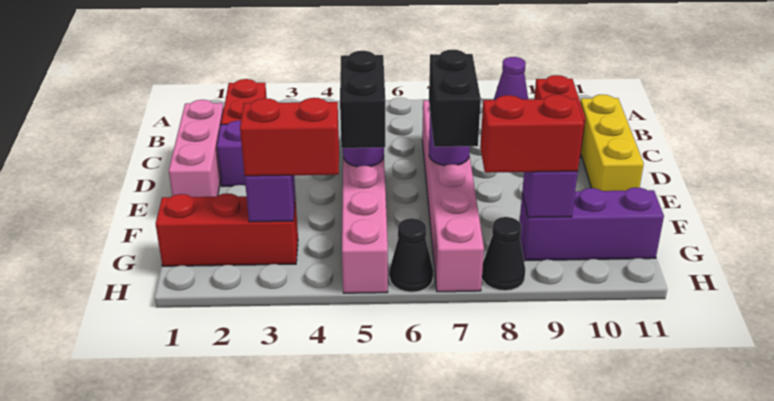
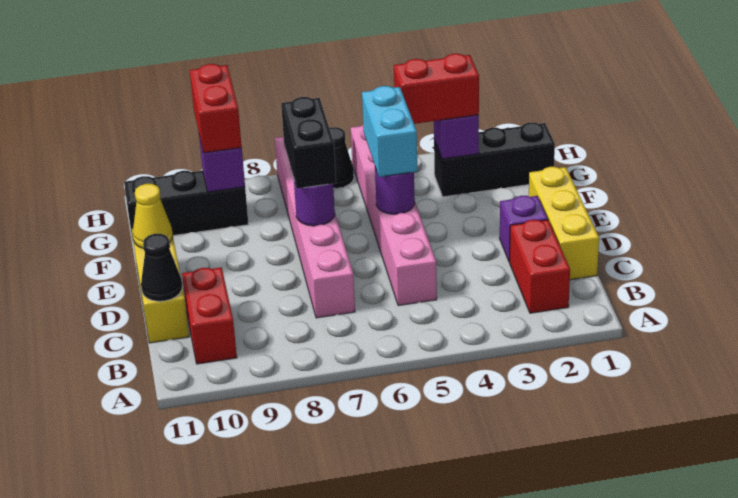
purple cone A9 level 1 -> none
pink brick C1:E1 level 1 -> yellow brick C1:E1 level 1
black brick E5:F5 level 3 -> cyan brick E5:F5 level 3
none -> yellow cone E11 level 2
red brick G1:G3 level 1 -> black brick G1:G3 level 1
red brick G8:G9 level 3 -> red brick G9:H9 level 3
purple brick G9:G11 level 1 -> black brick G9:G11 level 1
black cone H8 level 1 -> black cone C11 level 2

